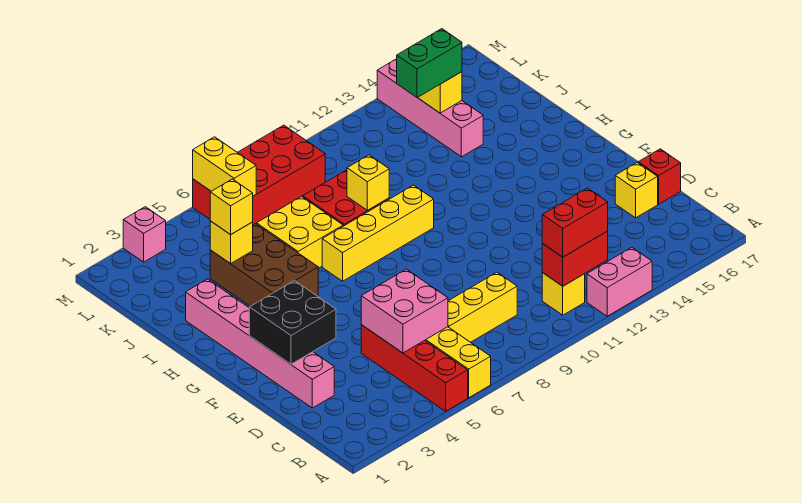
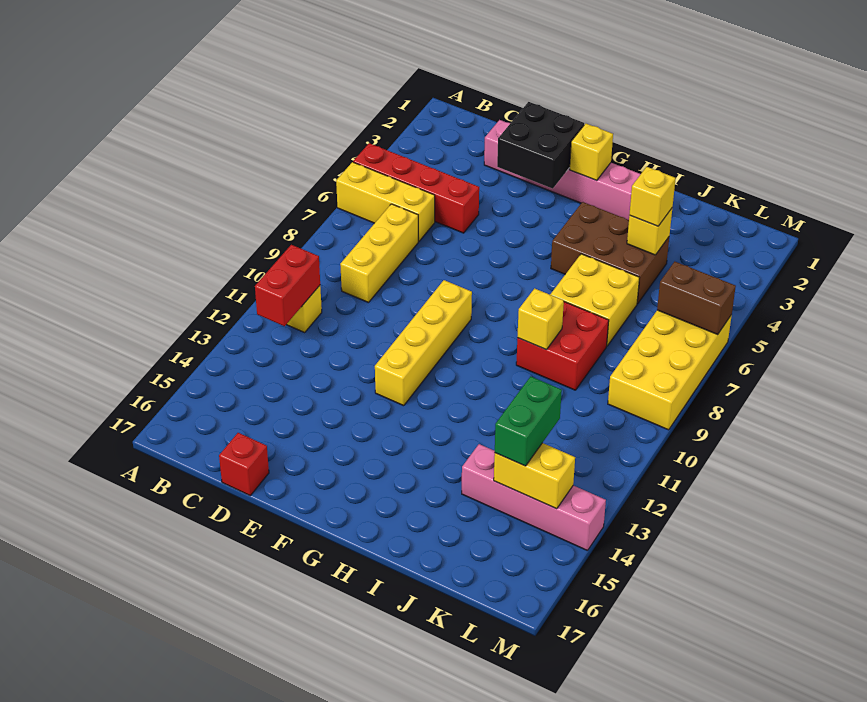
pink brick A12:A13 level 1 -> none
red brick B11:B12 level 3 -> none
pink brick C5:D6 level 2 -> none
yellow brick D16 level 1 -> yellow brick G2 level 2
yellow brick H7:H10 level 1 -> yellow brick F9:F12 level 1
red brick L6:M9 level 1 -> yellow brick L6:M9 level 1
yellow brick L6:M6 level 2 -> brown brick L6:M6 level 2
pink brick M3 level 1 -> none

